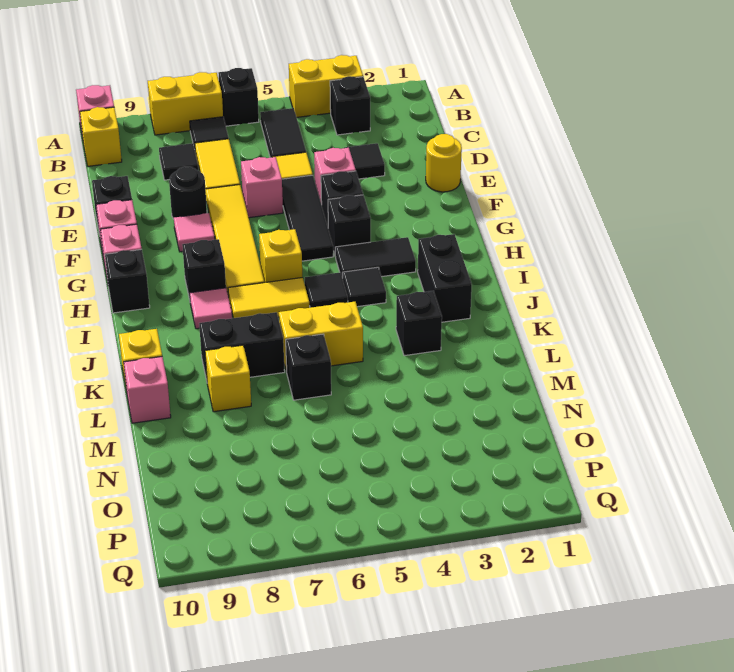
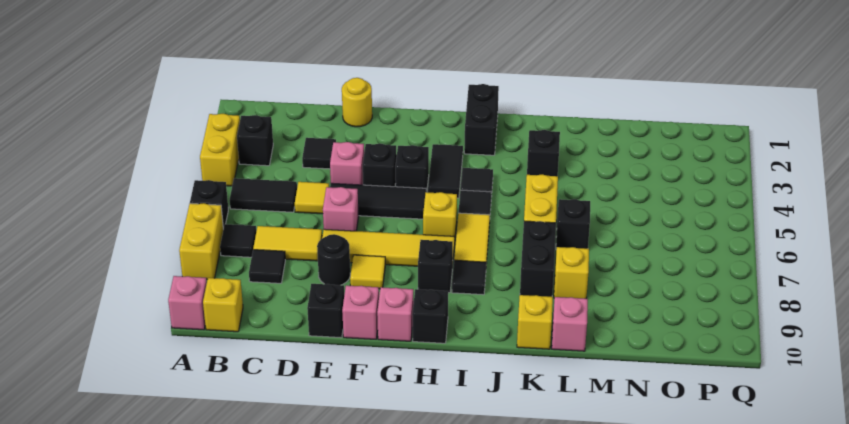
pink tile F8 level 1 -> yellow tile F8 level 1
black brick I2:J2 level 1 -> black brick I1:I2 level 1
pink tile I8 level 1 -> black tile I8 level 1

